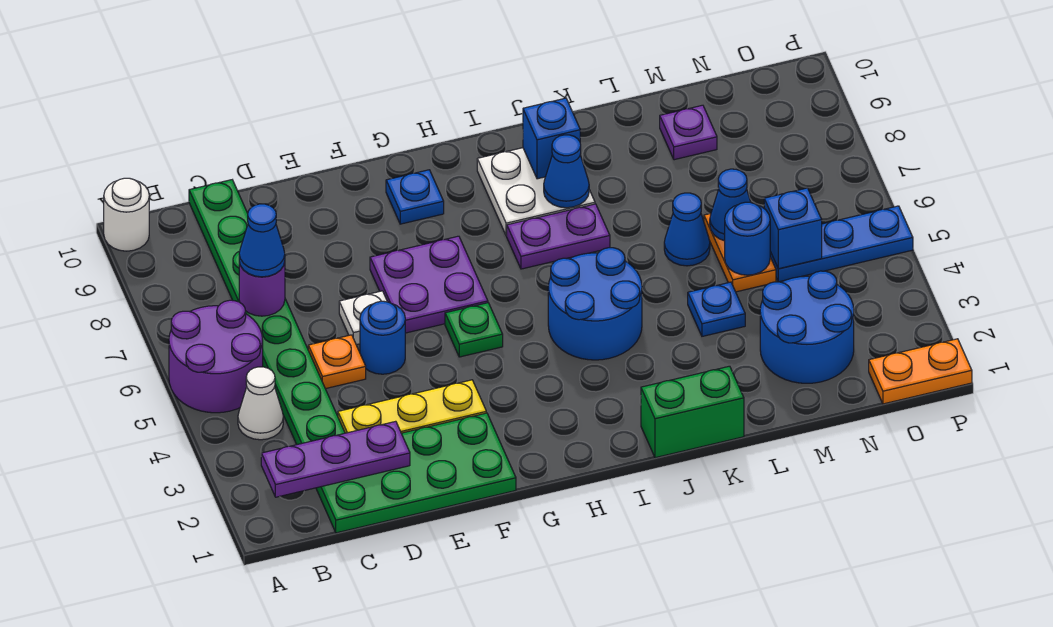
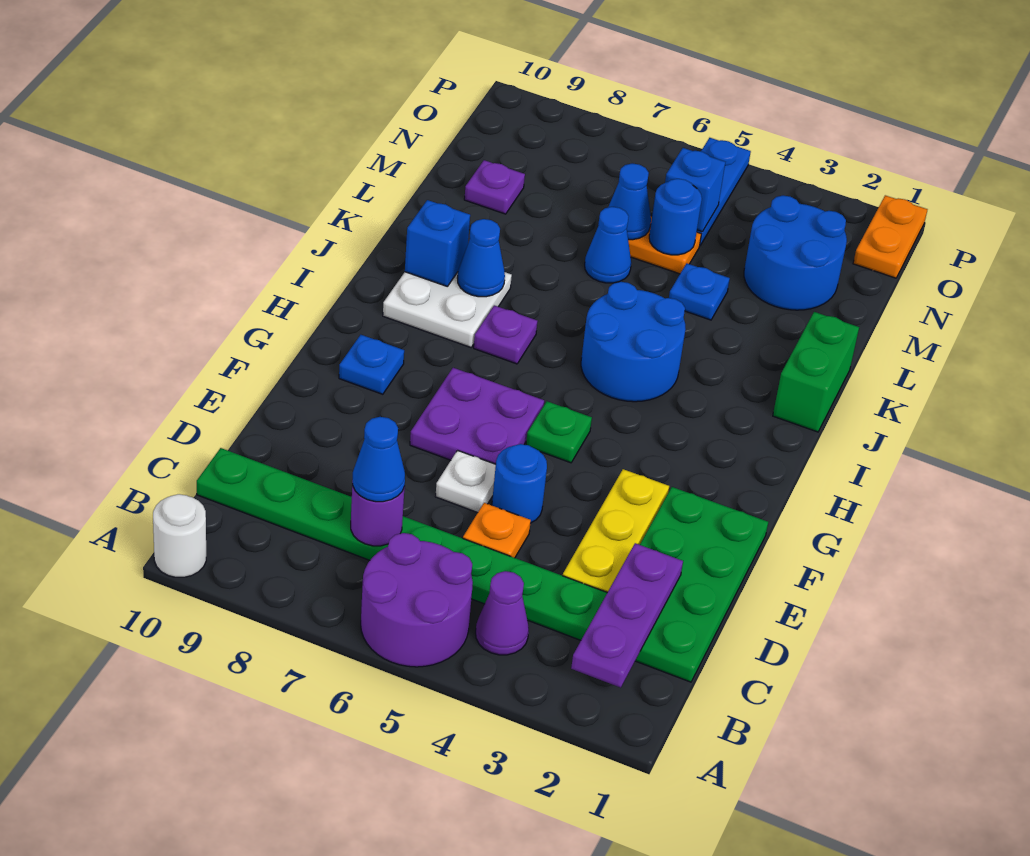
white cone B4 level 1 -> purple cone B4 level 1
purple plate I7:J7 level 1 -> purple plate I7 level 1

